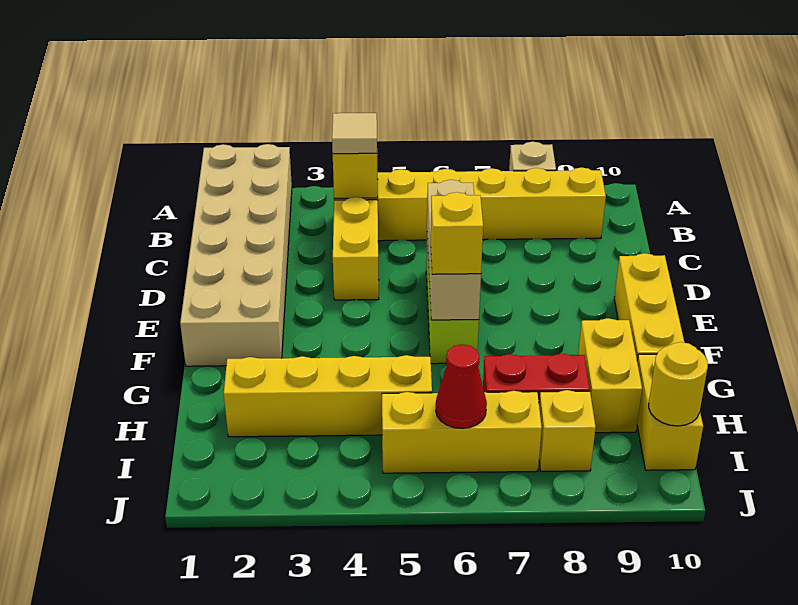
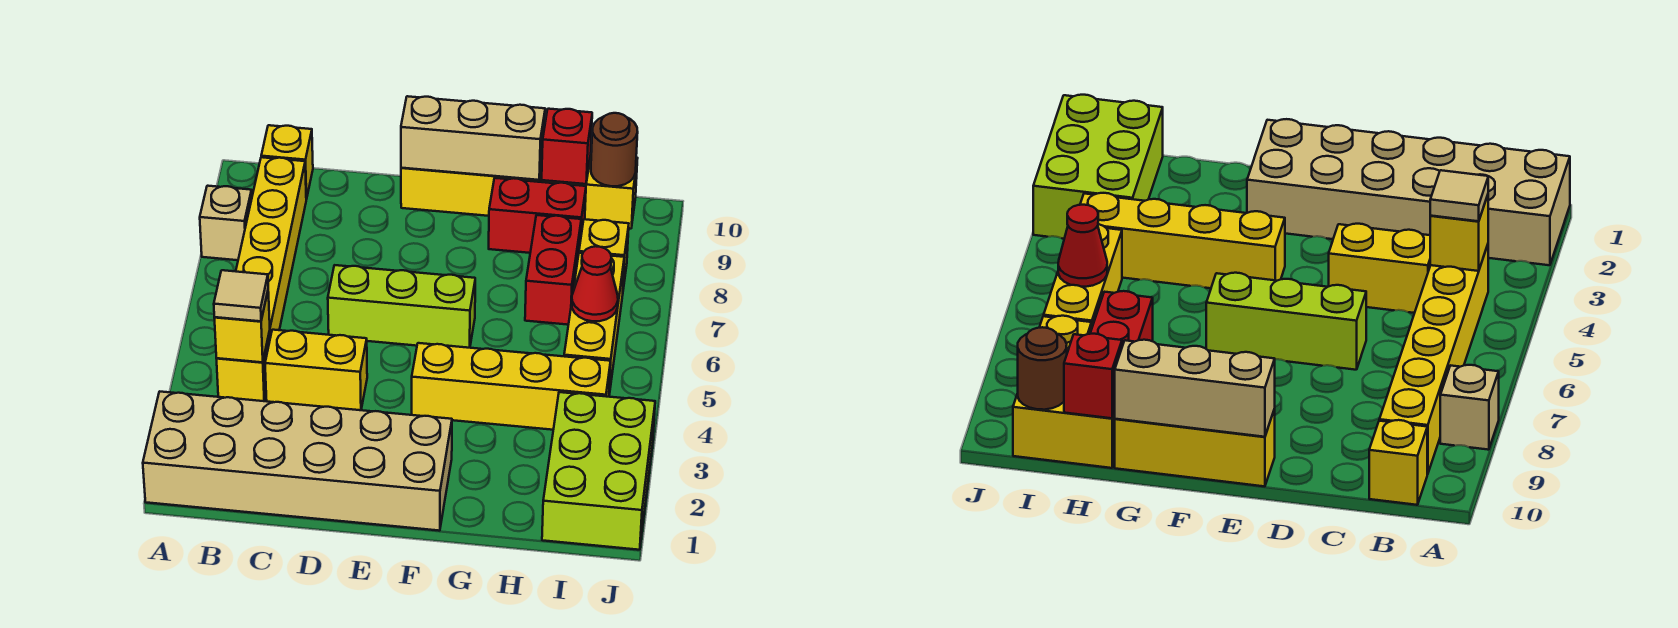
tan brick D6:F6 level 2 -> tan brick E10:G10 level 2
yellow brick F6 level 3 -> yellow brick B10 level 1
yellow brick G9:H9 level 1 -> red brick G9:H9 level 1
yellow brick H2:H5 level 1 -> yellow brick F4:I4 level 1
none -> red brick H10 level 2
none -> lime brick I1:J3 level 1
yellow round brick I10 level 2 -> brown round brick I10 level 2

